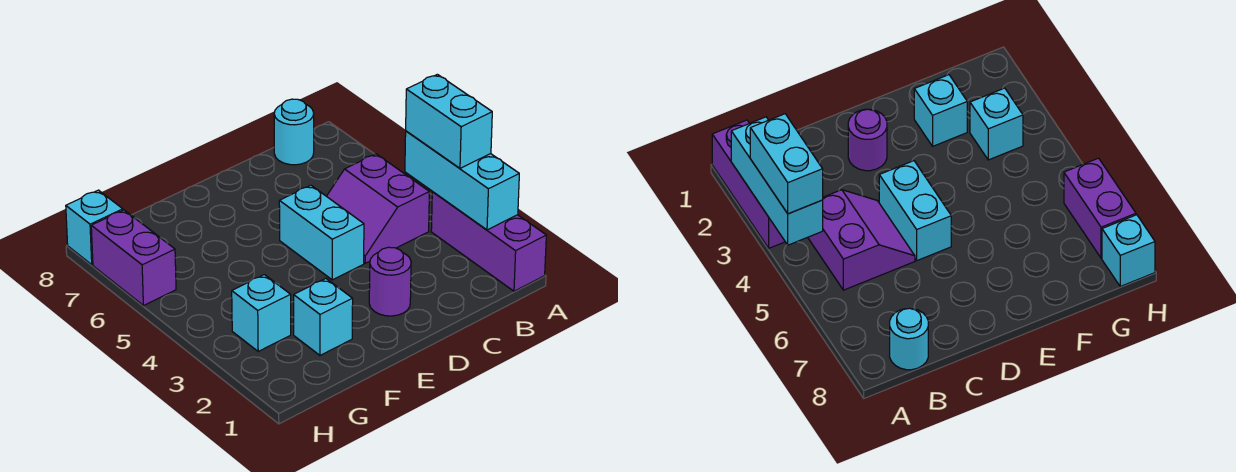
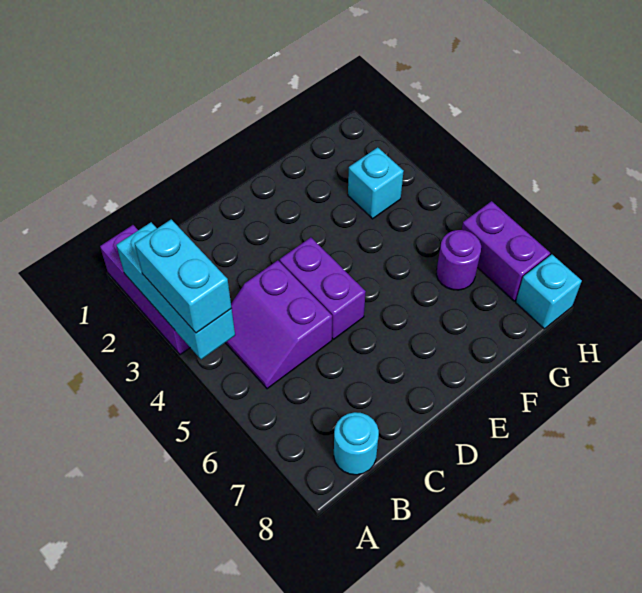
purple slope B4:C5 level 1 top B -> purple slope B4:C5 level 1 top C
purple round brick D2 level 1 -> purple round brick G6 level 1
cyan brick D4:D5 level 1 -> purple brick D4:D5 level 1
cyan brick F2 level 1 -> none

